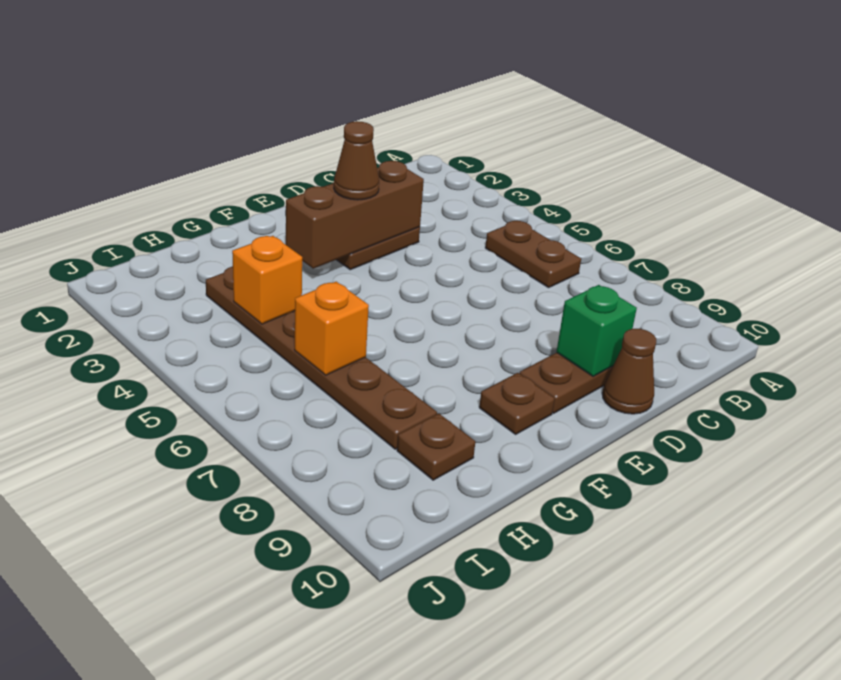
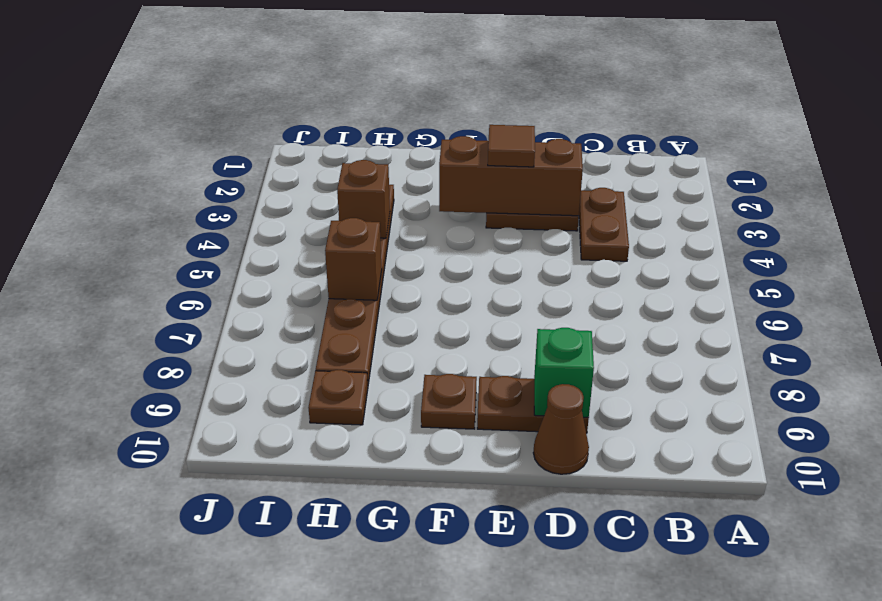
brown plate B5:B6 level 1 -> brown plate C3:C4 level 1
brown cone E3 level 3 -> brown tile E3 level 3
orange brick H4 level 2 -> brown brick H4 level 2
orange brick H6 level 2 -> brown brick H6 level 2

